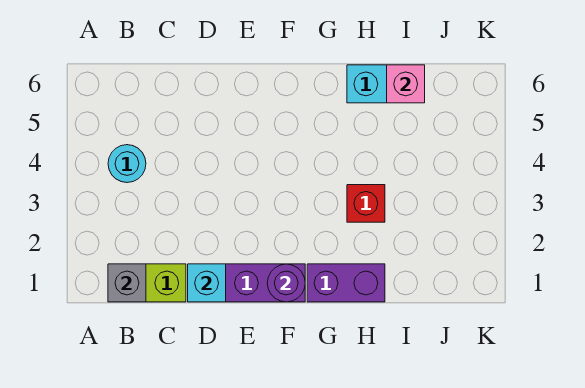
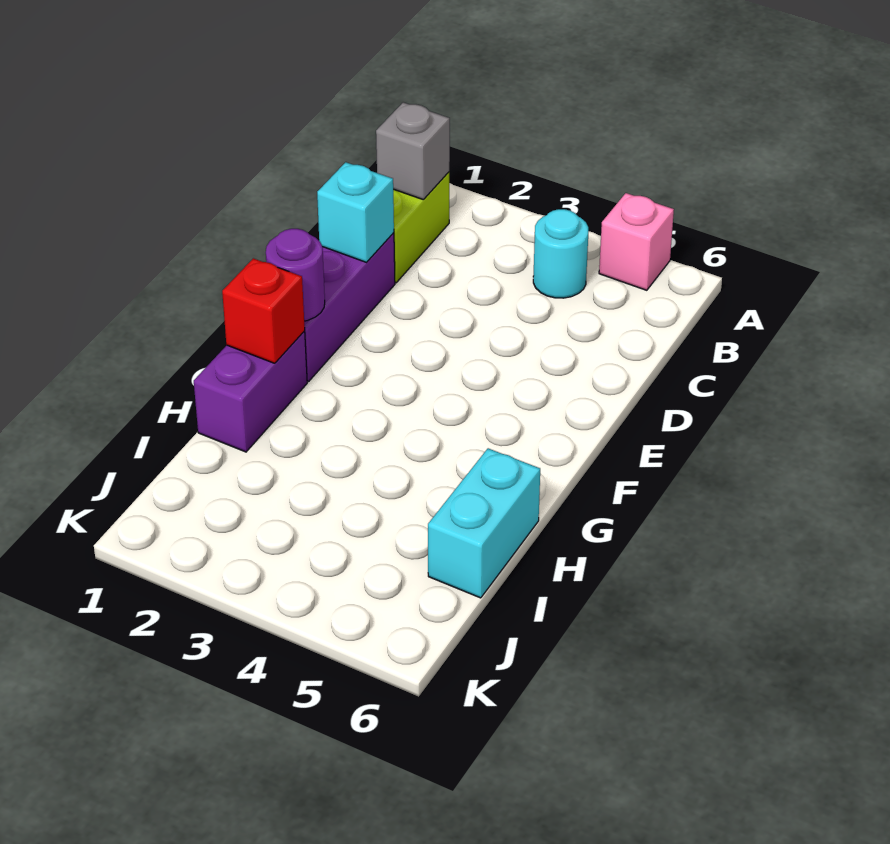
red brick H3 level 1 -> red brick G1 level 2
pink brick I6 level 2 -> pink brick A5 level 1

